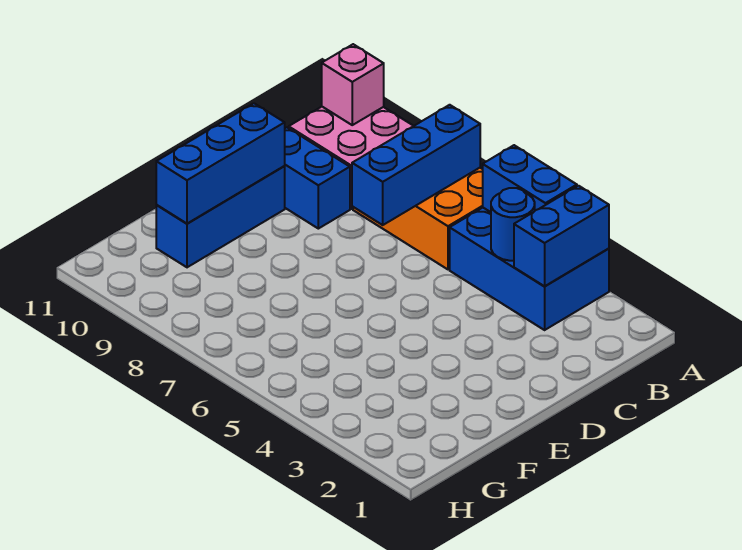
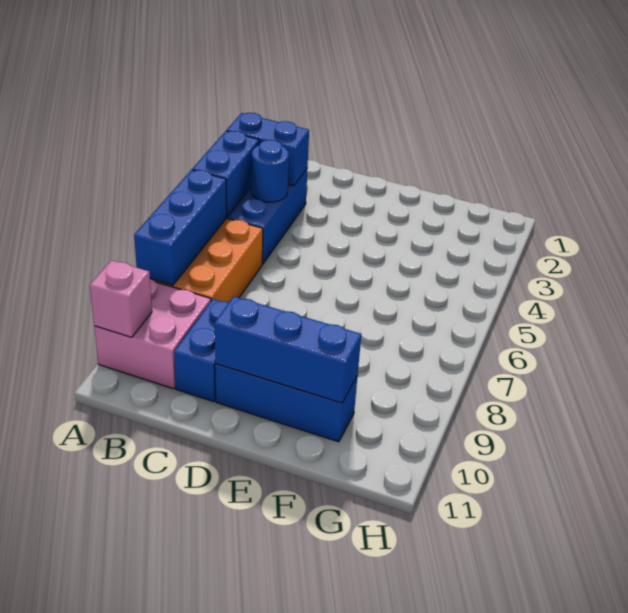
blue brick A7:C7 level 2 -> blue brick A6:A8 level 2

